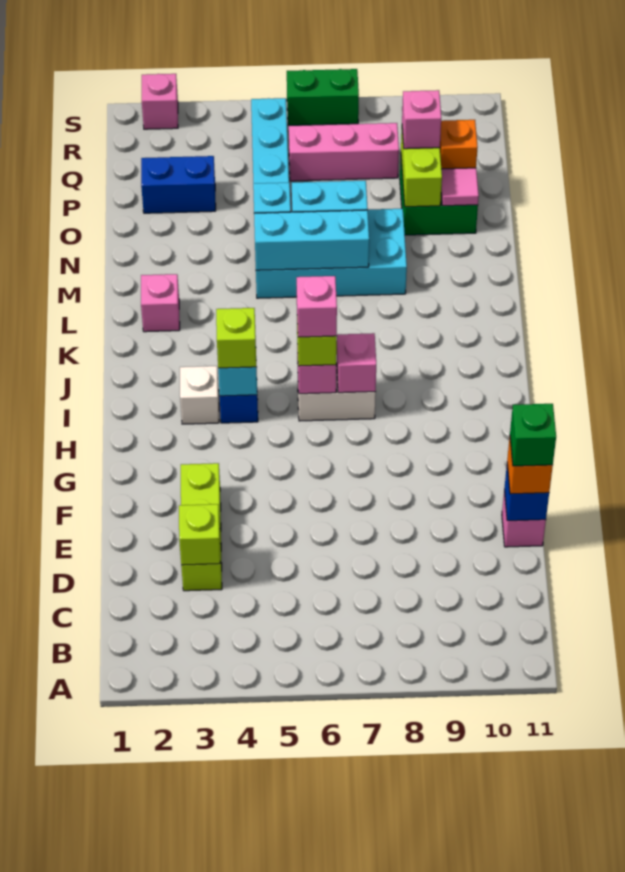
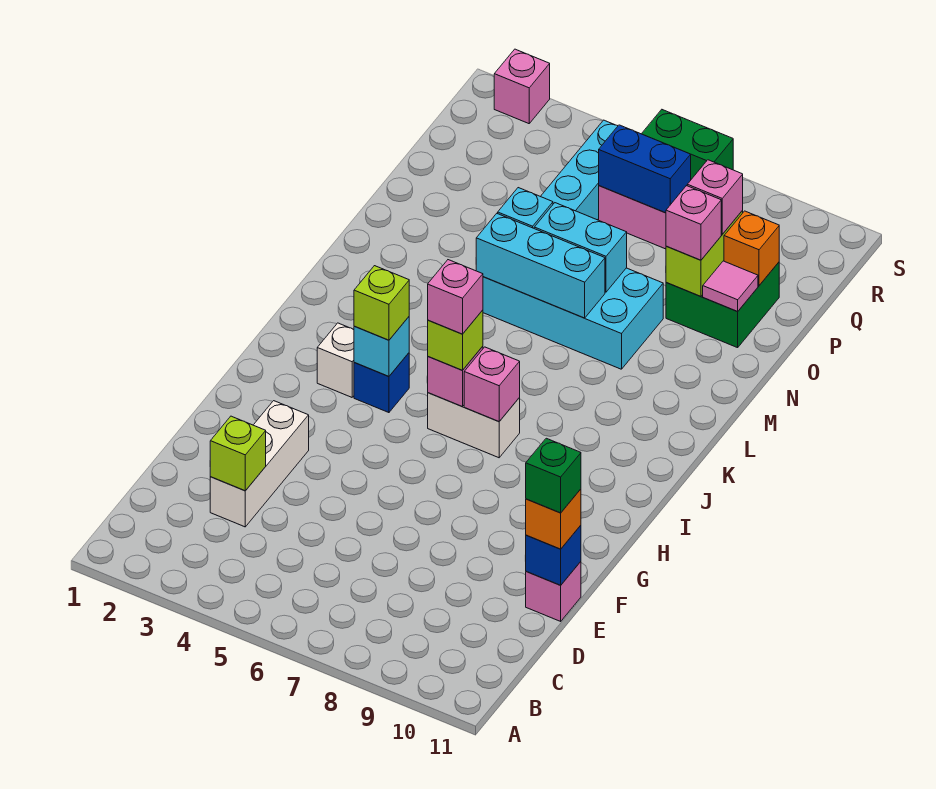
lime brick D3:F3 level 1 -> white brick D3:F3 level 1
pink brick L2 level 1 -> pink brick O9 level 3
blue brick P2:P3 level 1 -> blue brick Q6:Q7 level 2

